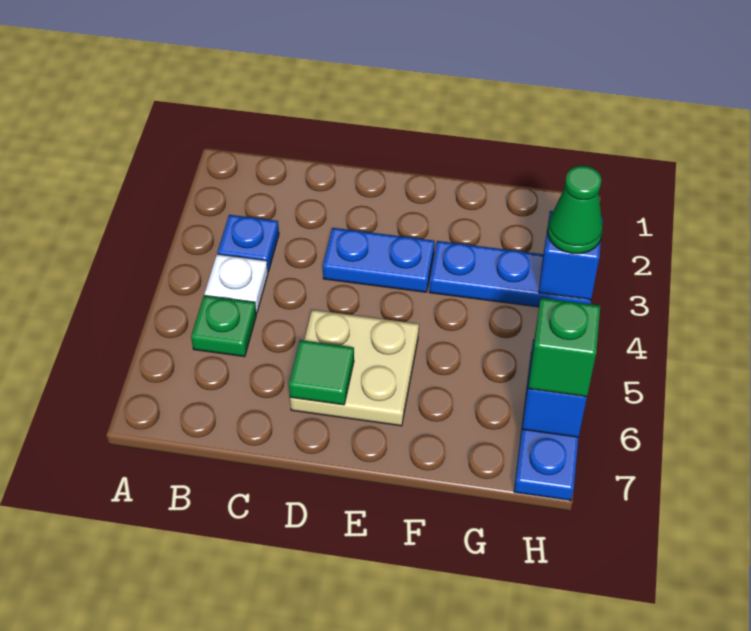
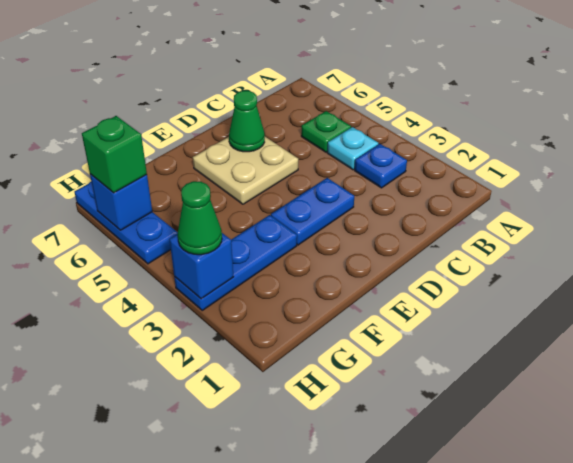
white plate B4 level 1 -> cyan plate B4 level 1
green tile D6 level 2 -> green cone D6 level 2

